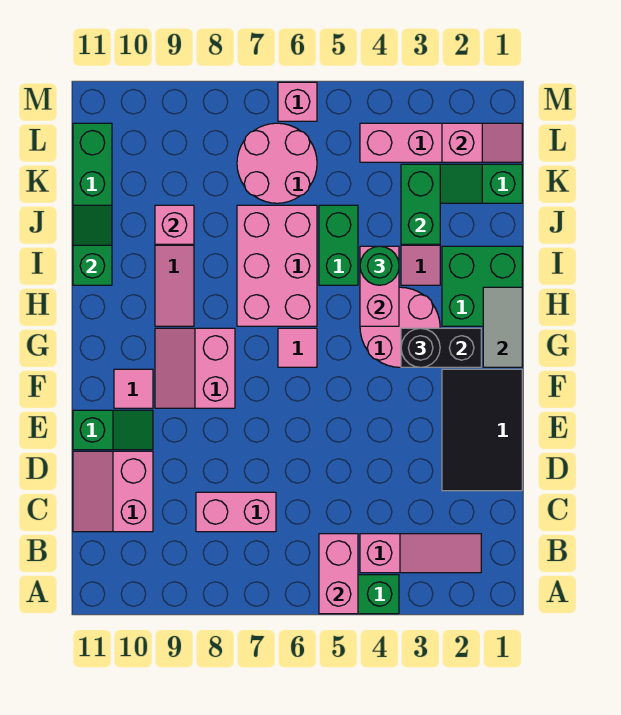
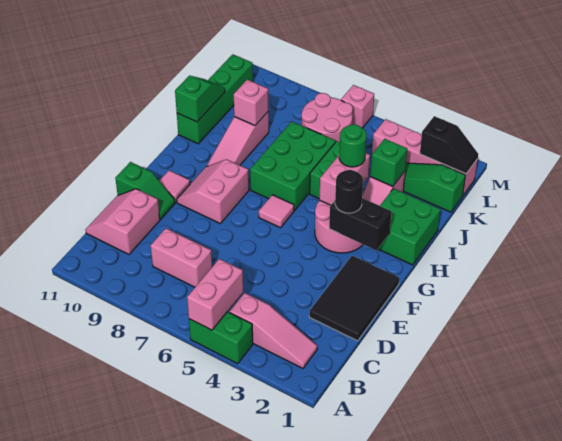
grey tile G1:H1 level 2 -> none
pink brick H6:J7 level 1 -> green brick H6:J7 level 1
green brick J3:K3 level 2 -> green brick J3 level 2
pink slope L1:L2 level 2 top 2 -> black slope L1:L2 level 2 top 2

